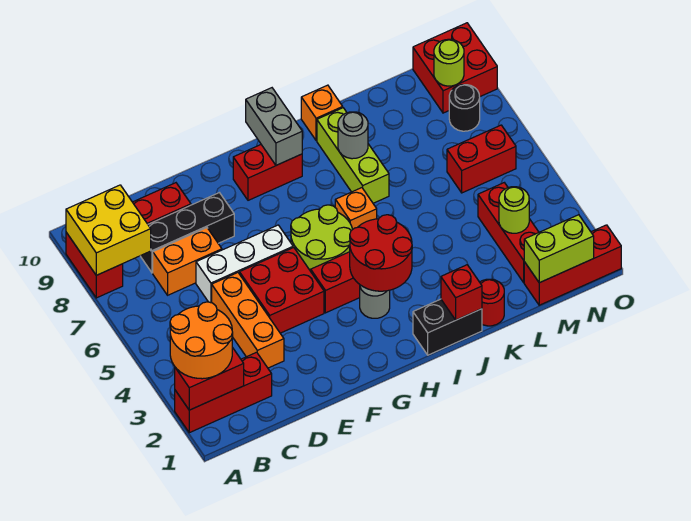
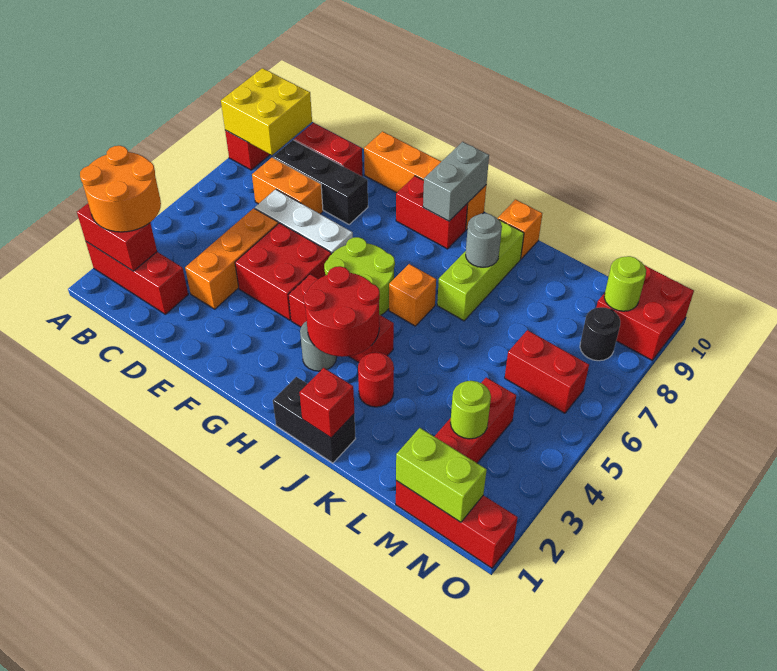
none -> orange brick E10:H10 level 1
red round brick K1 level 1 -> red round brick J3 level 1

